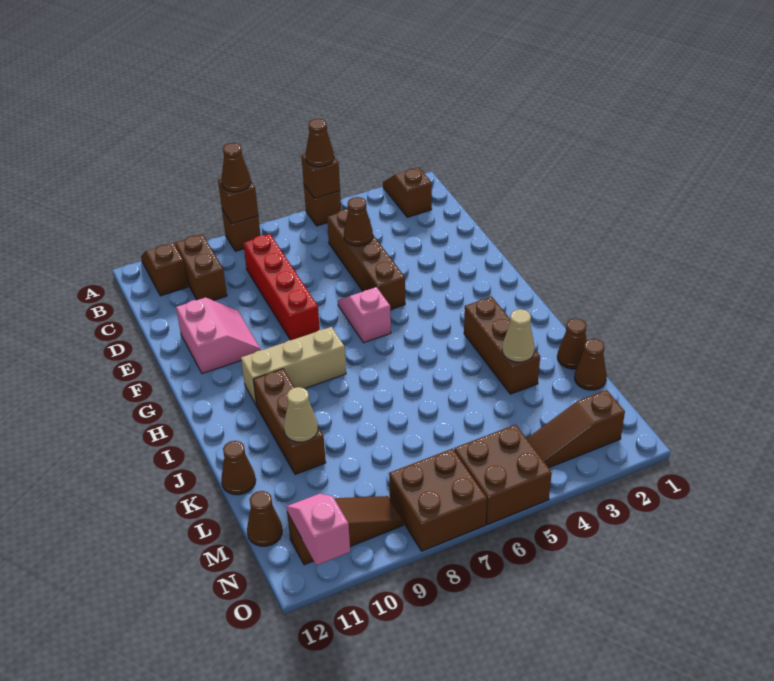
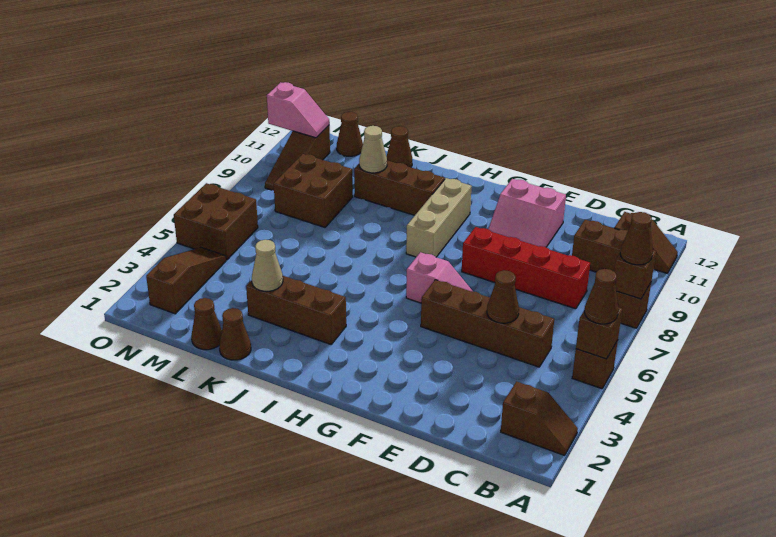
brown brick N7:O8 level 1 -> brown brick L8:M9 level 1

